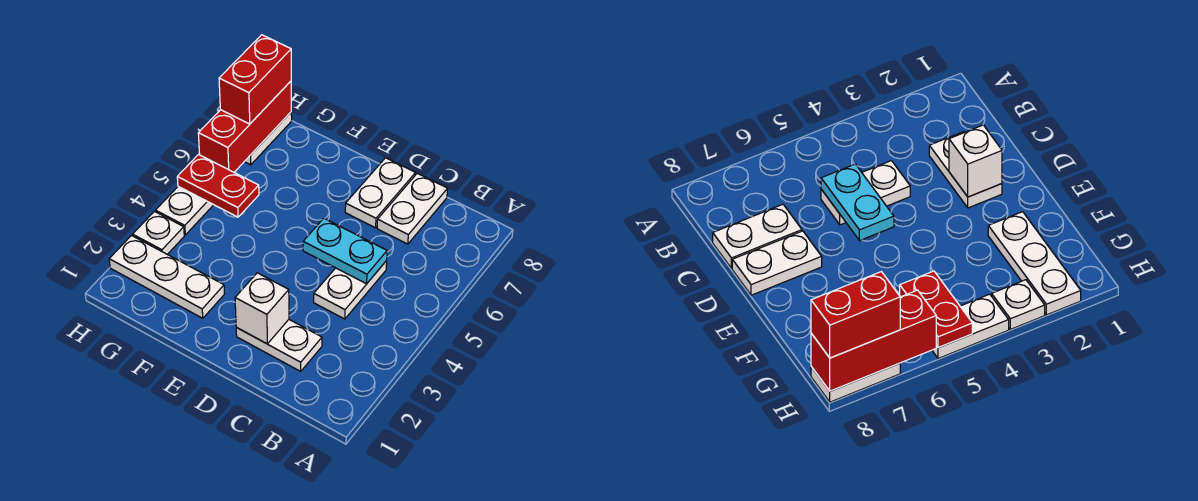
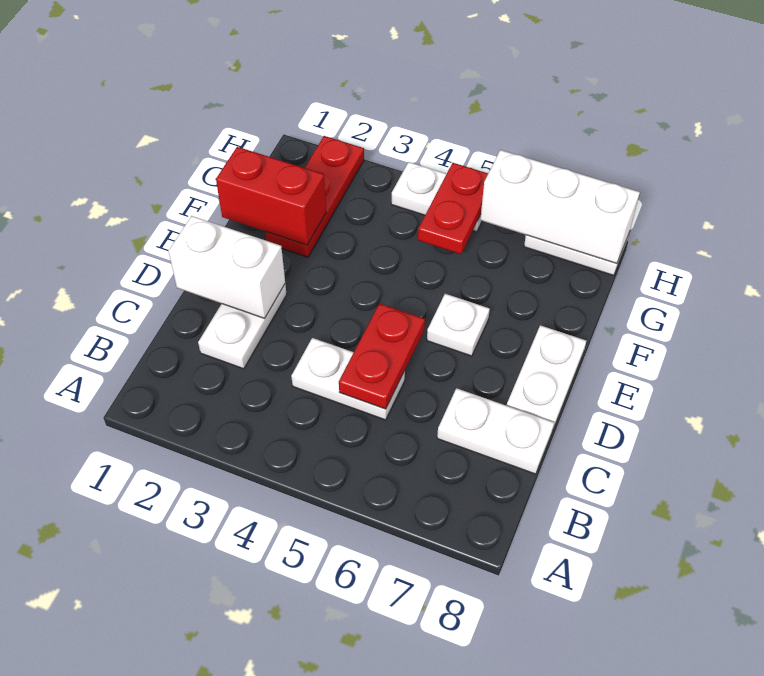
cyan plate C5:D5 level 2 -> red plate C5:D5 level 2
white brick D2 level 2 -> white brick D1:D2 level 2
white plate D7:D8 level 1 -> white plate D8:E8 level 1
white plate F2:H2 level 1 -> red plate F2:H2 level 1
white plate H3 level 1 -> white plate E6 level 1
red brick H6:H8 level 2 -> white brick H6:H8 level 2
red brick H7:H8 level 3 -> red brick F1:F2 level 2

